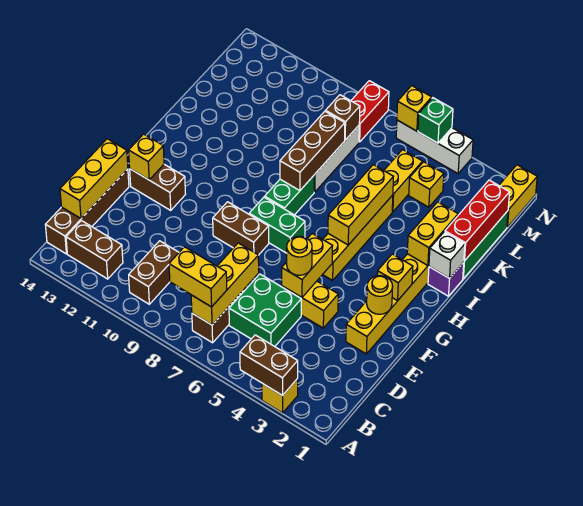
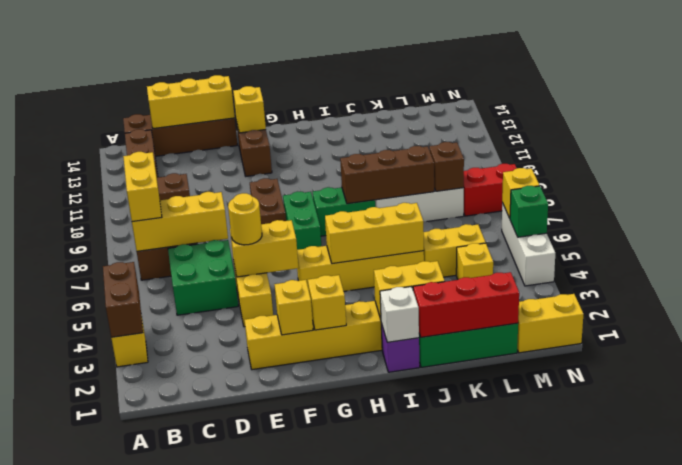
yellow round brick F2 level 2 -> yellow brick F2 level 2

